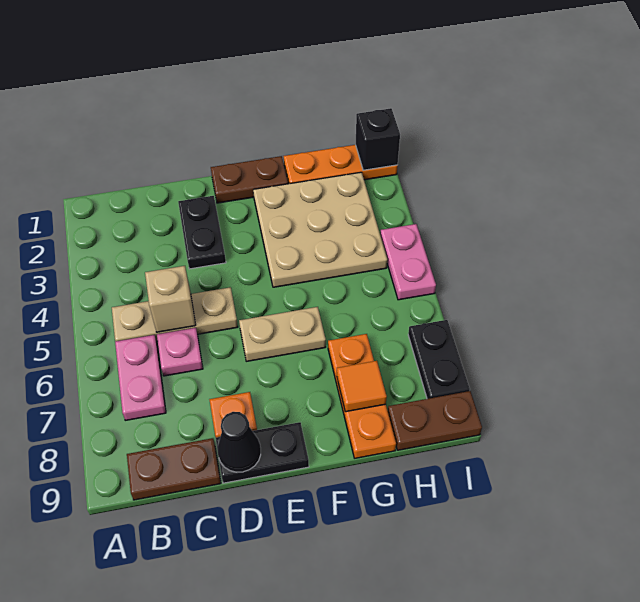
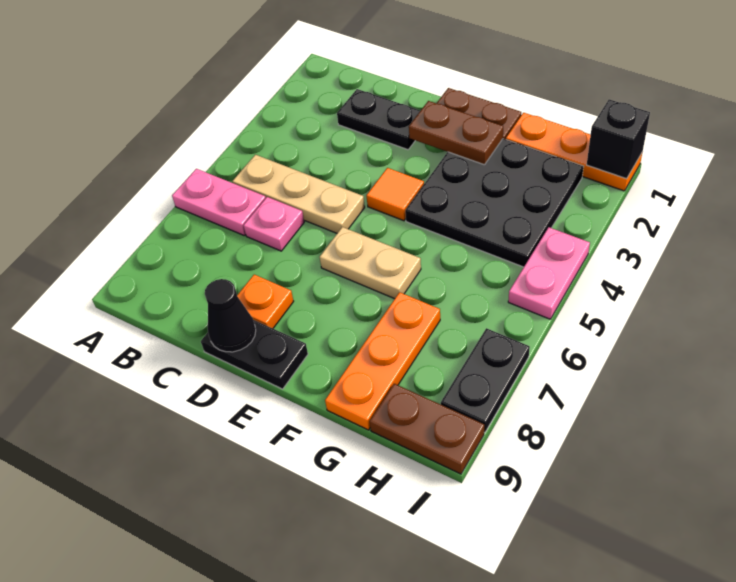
pink plate B6:B7 level 1 -> pink plate A6:B6 level 1
brown plate B9:C9 level 1 -> brown plate E2:F2 level 2
tan brick C5 level 2 -> none
black plate D2:D3 level 1 -> black plate C2:D2 level 1
tan plate F2:H4 level 1 -> black plate F2:H4 level 1
orange tile G8 level 2 -> orange tile E4 level 1

